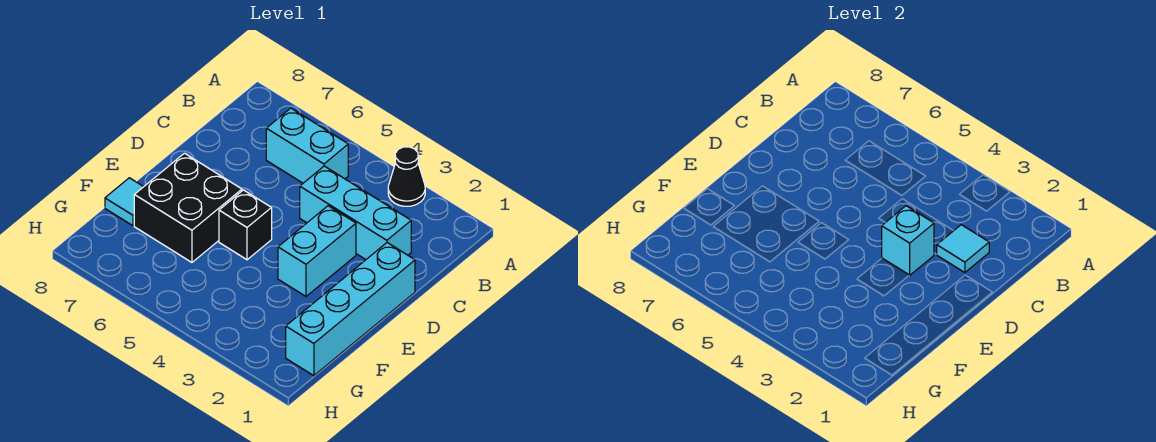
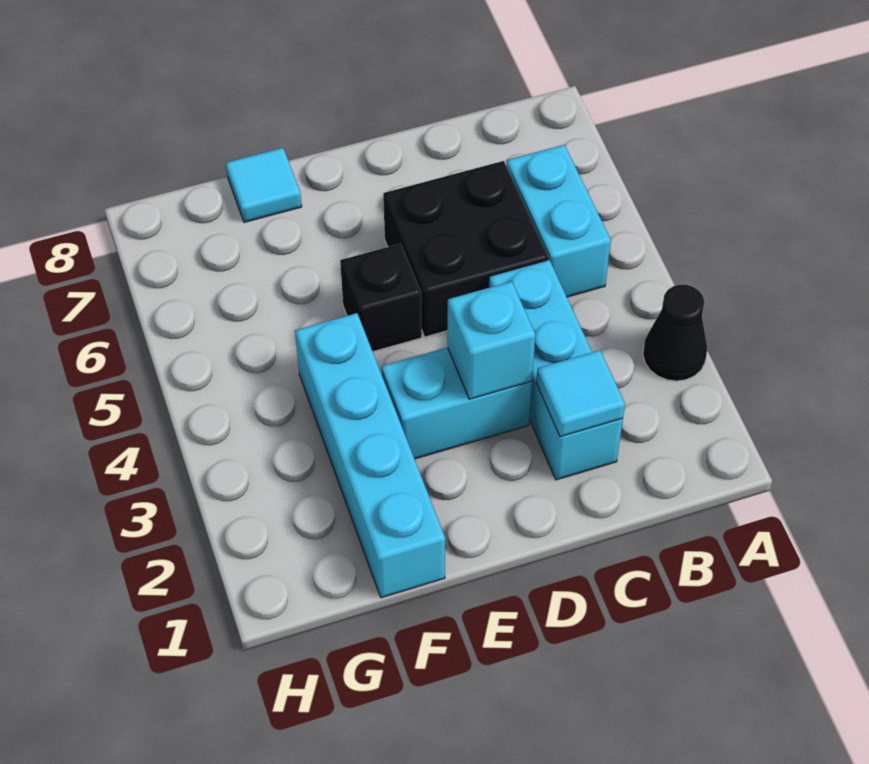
cyan brick D1:G1 level 1 -> cyan brick F1:F4 level 1
black brick E6:F7 level 1 -> black brick C5:D6 level 1

